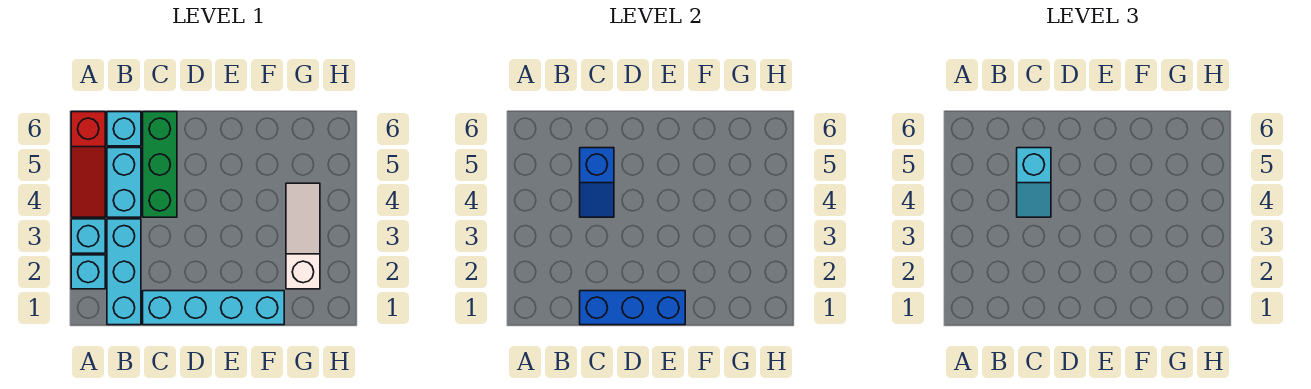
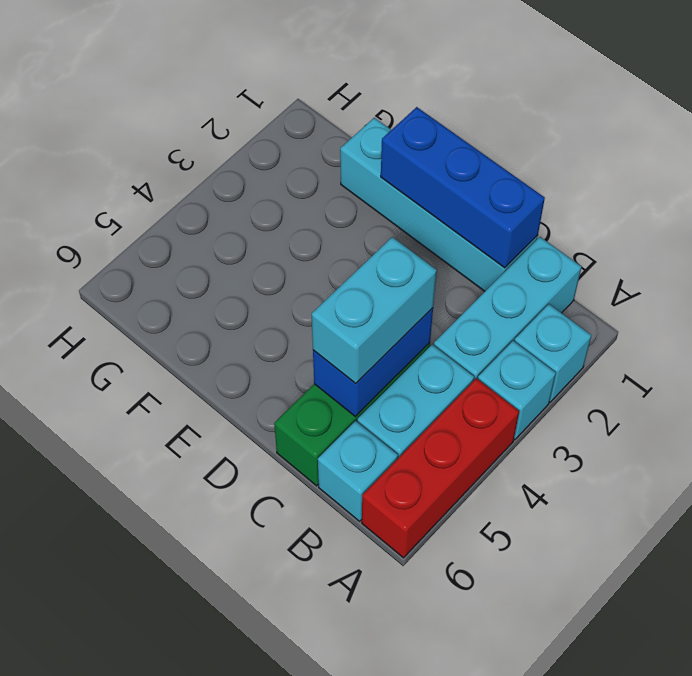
red slope A4:A6 level 1 top 6 -> red brick A4:A6 level 1
blue slope C4:C5 level 2 top 5 -> blue brick C4:C5 level 2
cyan slope C4:C5 level 3 top 5 -> cyan brick C4:C5 level 3
white slope G2:G4 level 1 top 2 -> none

